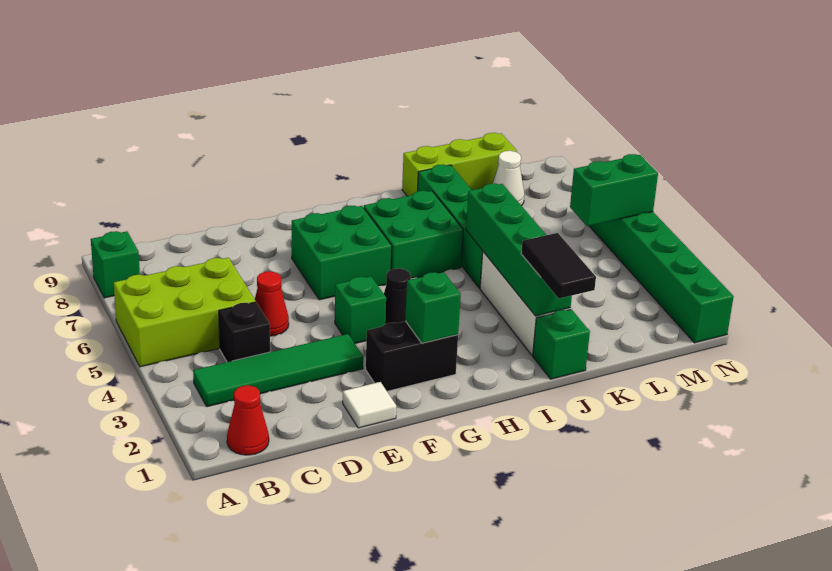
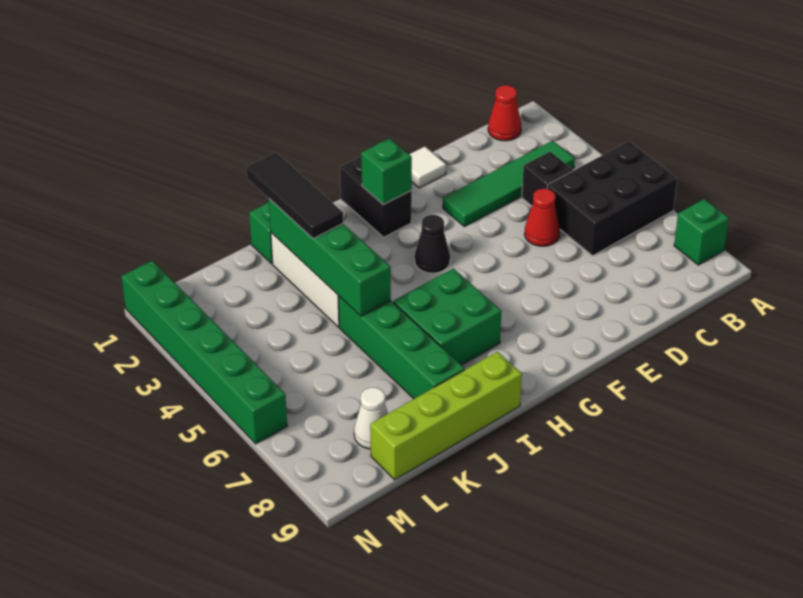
lime brick A5:C6 level 1 -> black brick A5:C6 level 1
black brick F2:G2 level 1 -> black brick G1:G2 level 1
green brick F4 level 1 -> none
green brick F6:G7 level 1 -> none
black tile J1:J2 level 3 -> black tile J1:J3 level 3
lime brick J9:L9 level 1 -> lime brick I9:L9 level 1
green brick M5:N5 level 2 -> none

